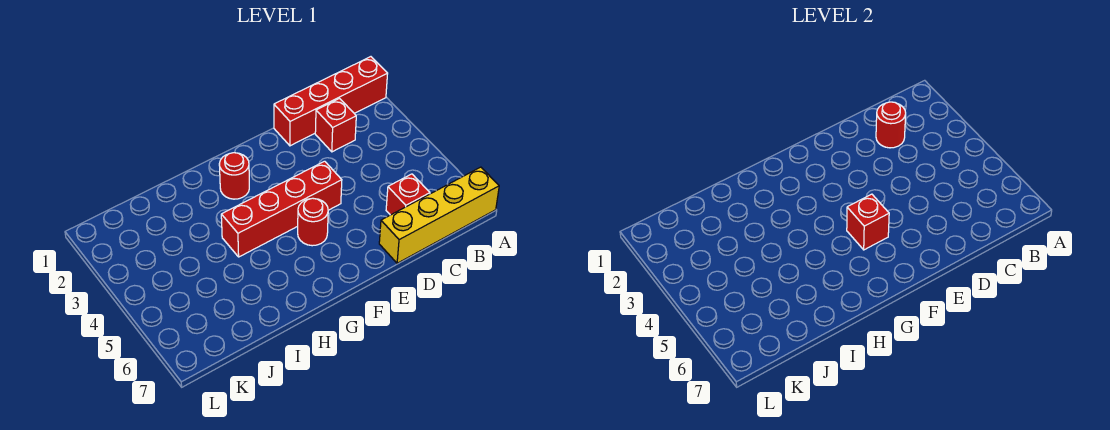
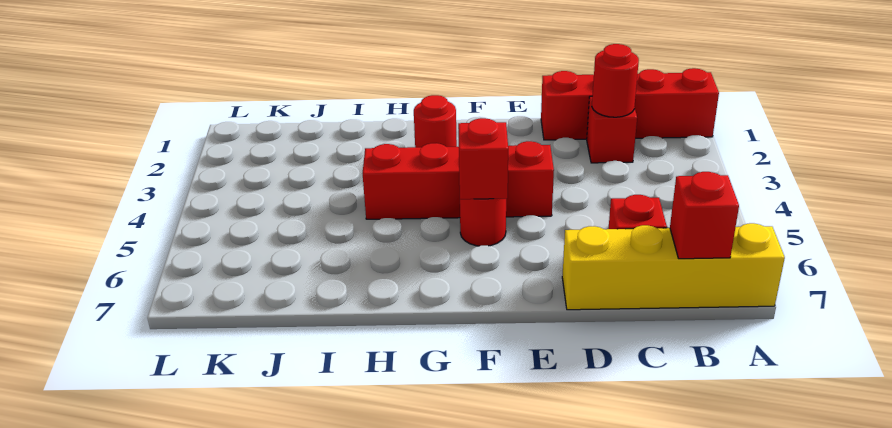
none -> red brick B7 level 2

